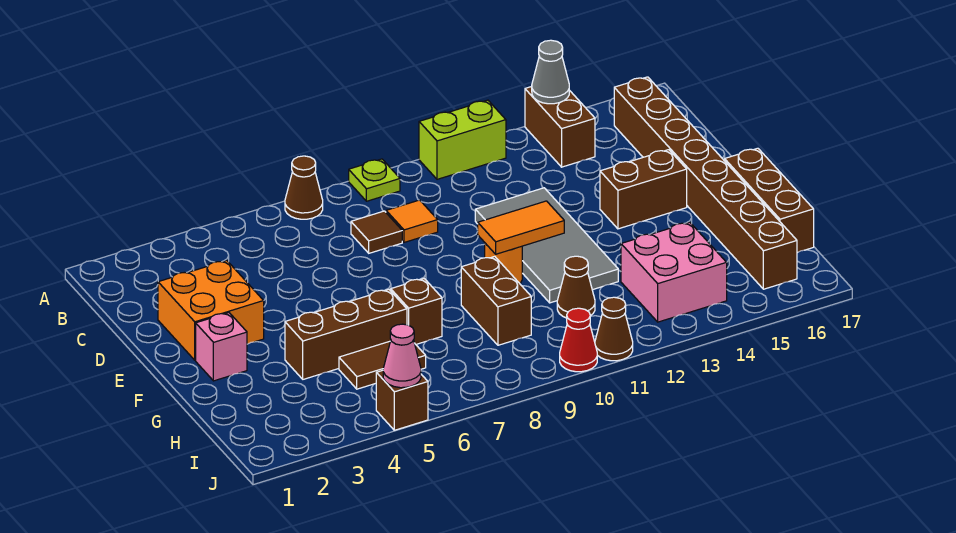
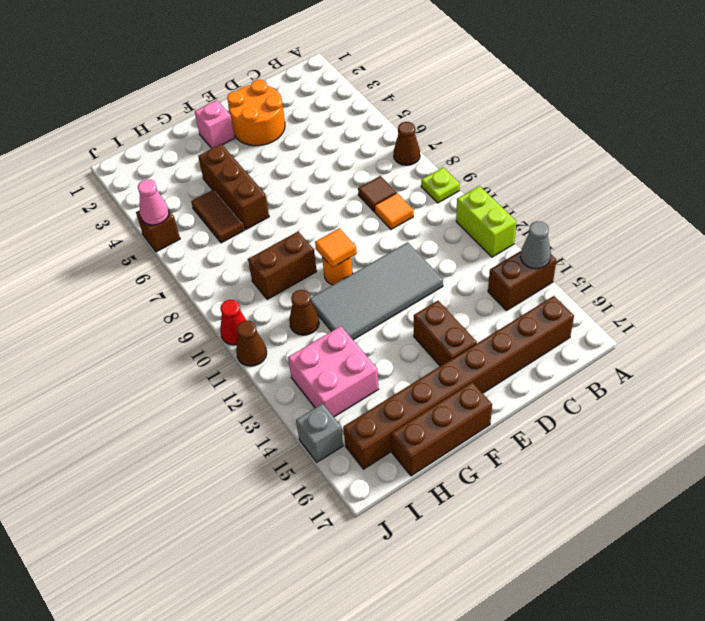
orange brick D2:E3 level 1 -> orange round brick D2:E3 level 1
orange tile F10:F11 level 2 -> orange tile F10 level 2
brown brick G7 level 1 -> none
none -> grey brick J15 level 1

